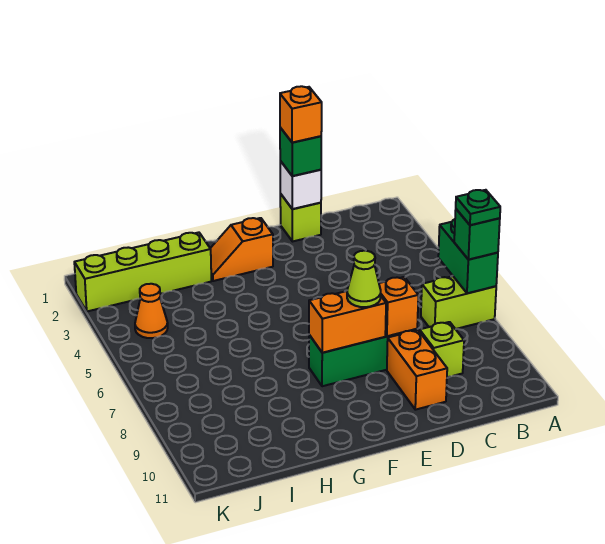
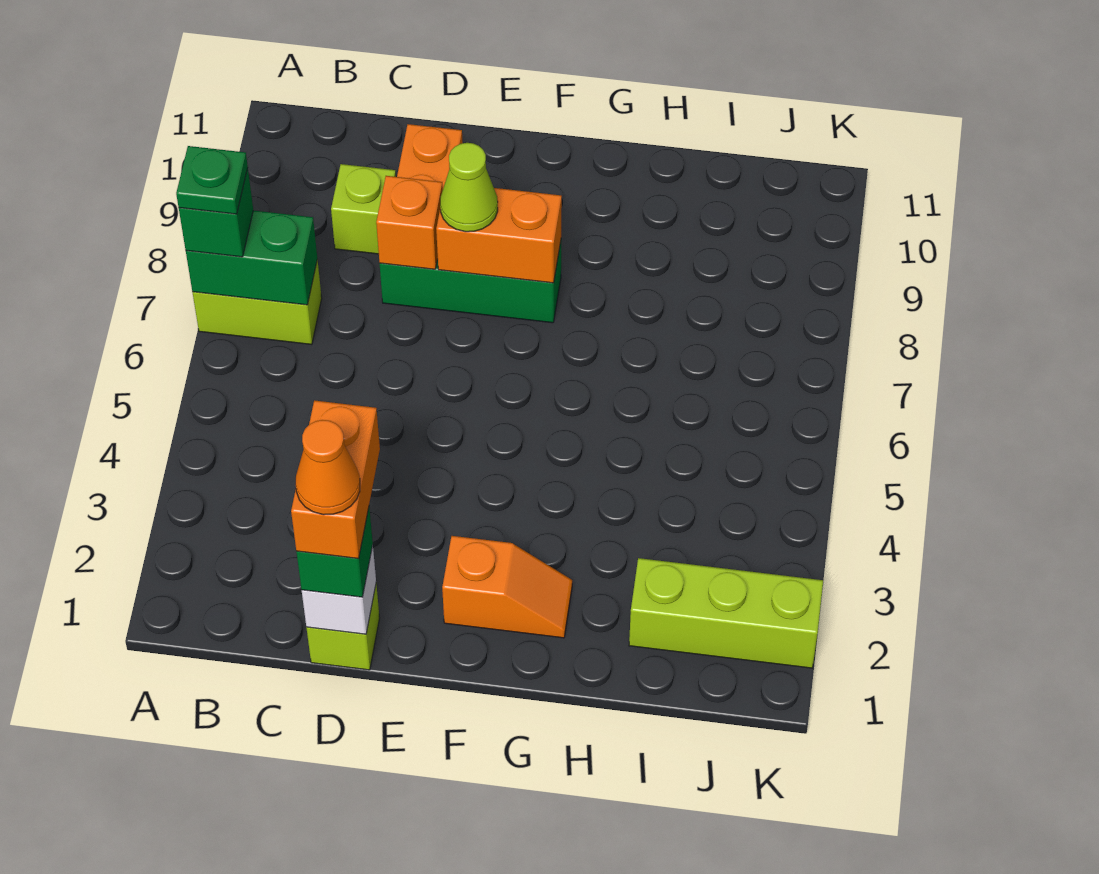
green brick A6:A7 level 2 -> green brick A7:B7 level 2
orange brick D1 level 4 -> orange brick D1:D2 level 4
lime brick H2:K2 level 1 -> lime brick I2:K2 level 1
orange cone J4 level 1 -> orange cone D1 level 5

